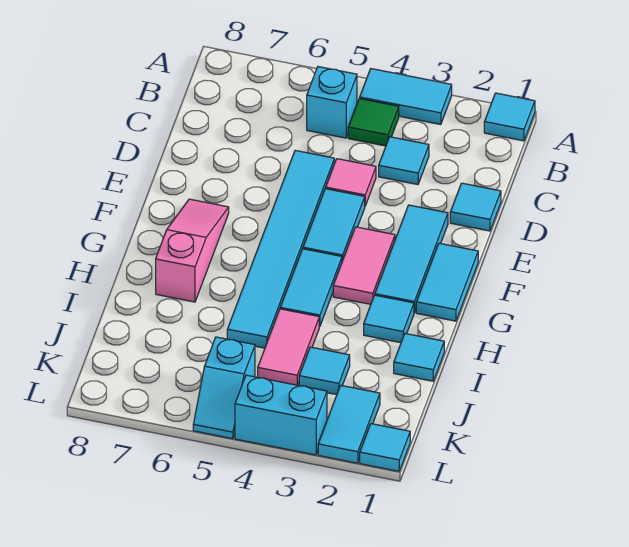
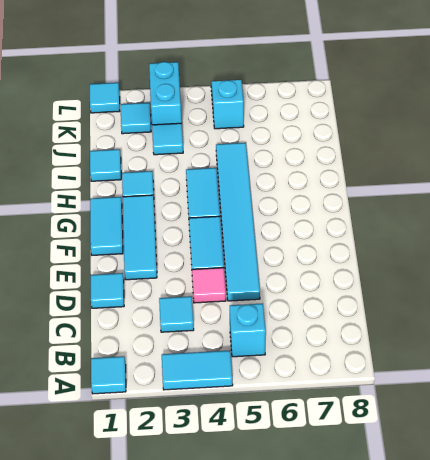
green tile B4 level 1 -> none
pink tile F3:G3 level 1 -> none
pink slope F7:H7 level 1 top H -> none
pink tile I4:J4 level 1 -> none
cyan tile K2:L2 level 1 -> cyan tile K2 level 1
cyan brick L3:L4 level 1 -> cyan brick K3:L3 level 1

